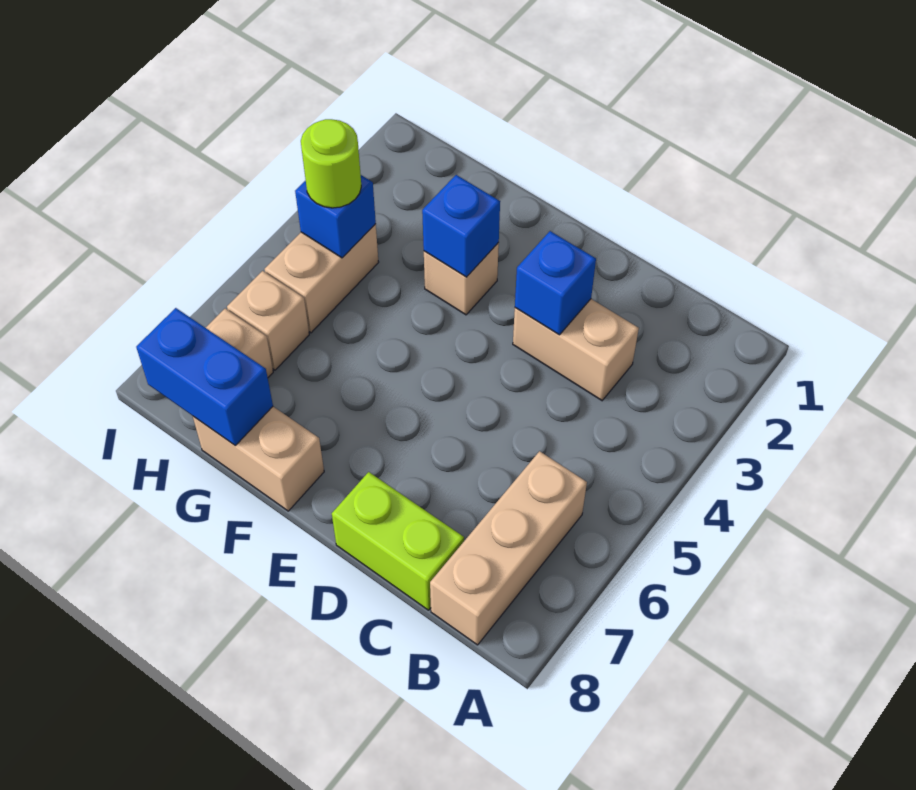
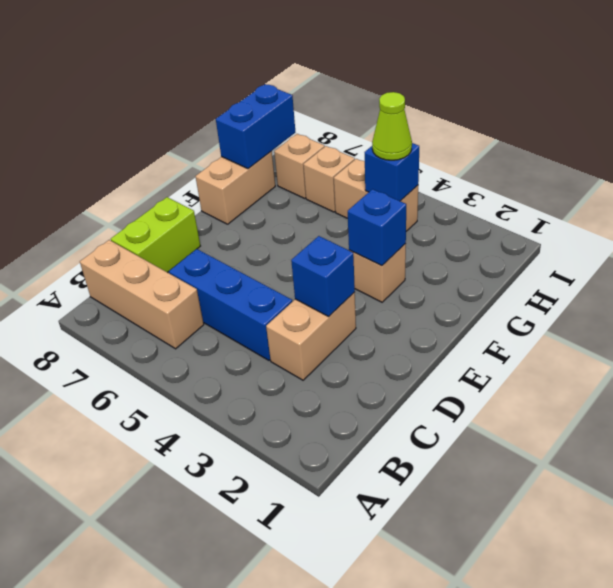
none -> blue brick C4:C6 level 1
lime round brick H4 level 3 -> lime cone H4 level 3

